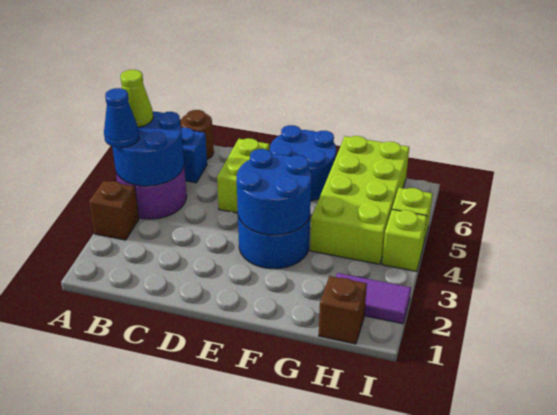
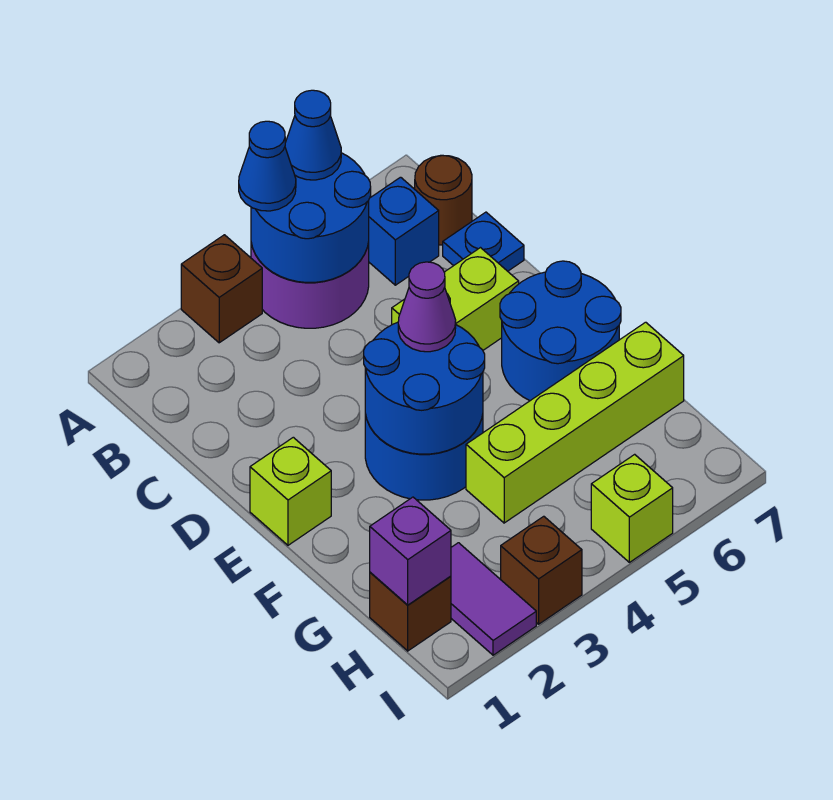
lime cone A5 level 3 -> blue cone A5 level 3
none -> blue plate C7 level 1
none -> purple cone E4 level 3
lime brick G4:H7 level 1 -> lime brick G4:G7 level 1
none -> purple brick H1 level 2
none -> brown brick I3 level 1
lime brick I4 level 1 -> lime brick E1 level 1

